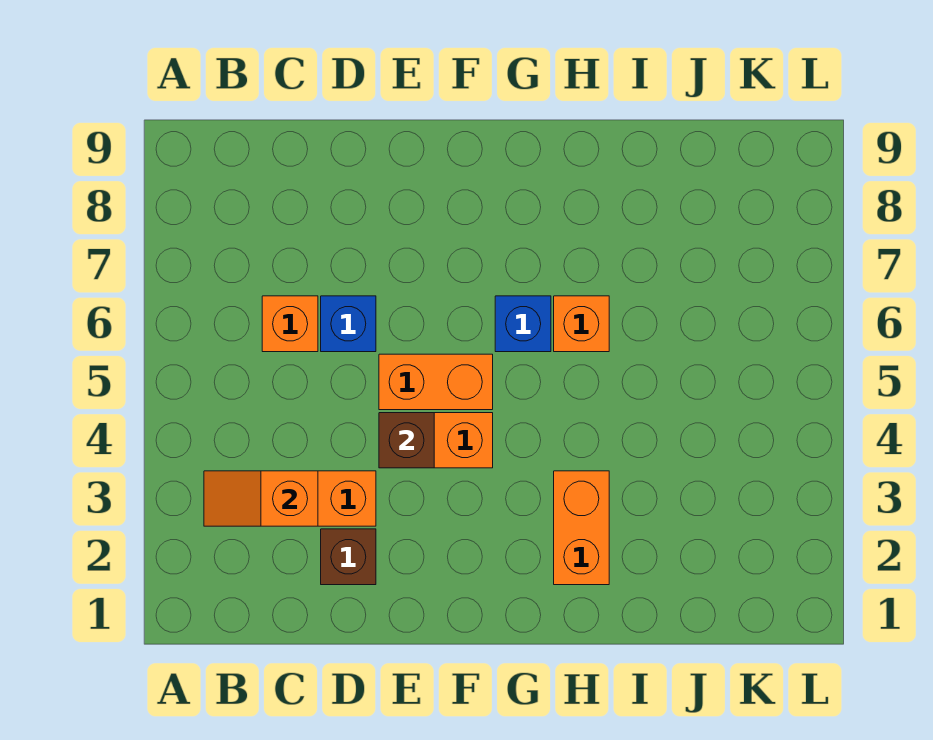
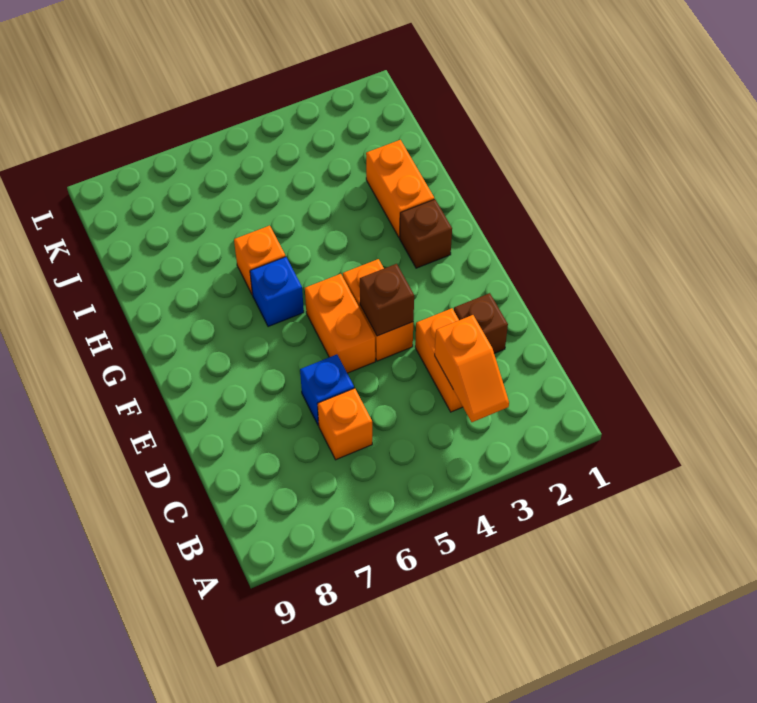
none -> brown brick G2 level 1
orange brick H2:H3 level 1 -> orange brick H2:I2 level 1

